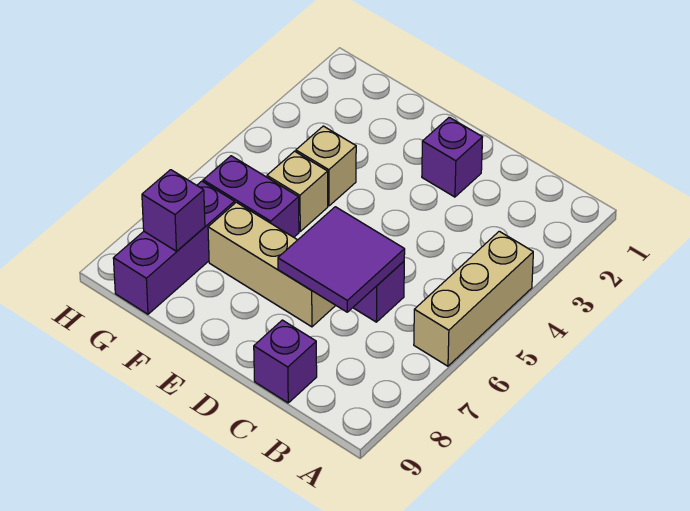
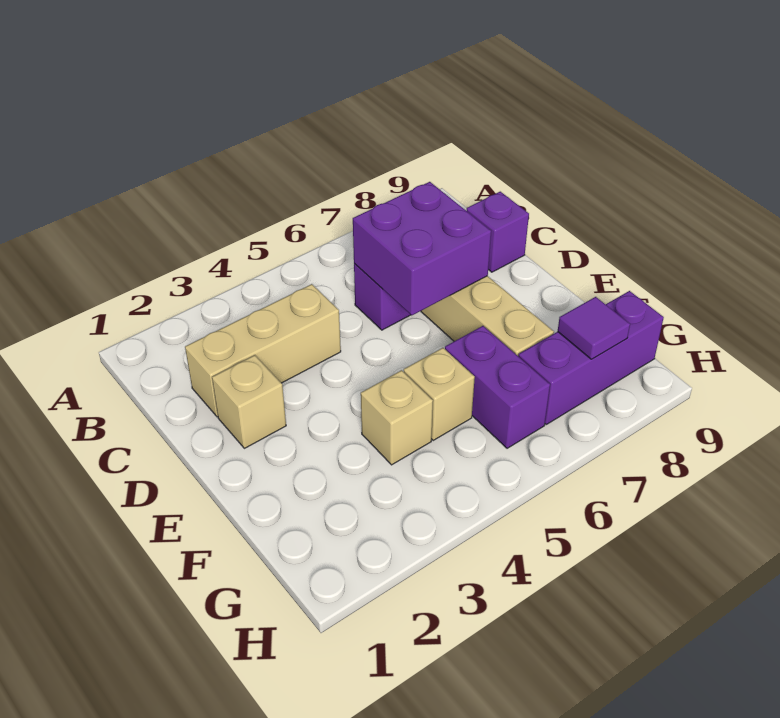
tan brick A4:A6 level 1 -> tan brick C2:C4 level 1
purple tile C6:D7 level 2 -> purple brick C6:D7 level 2
purple brick D2 level 1 -> tan brick D2 level 1
purple brick G8 level 2 -> purple tile G8 level 2

